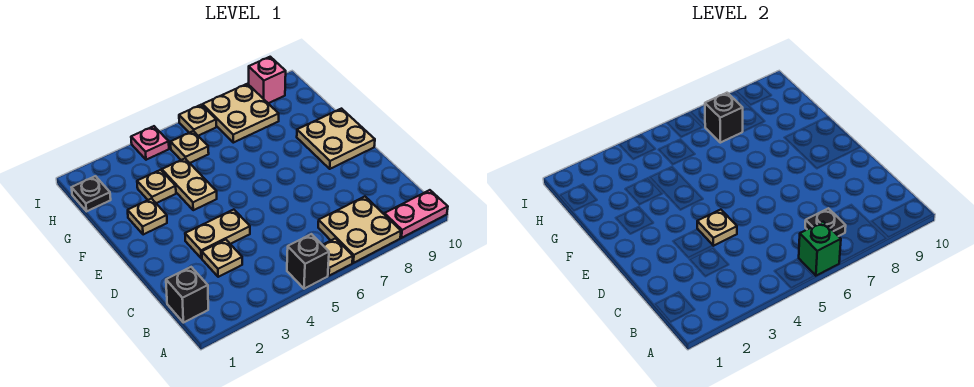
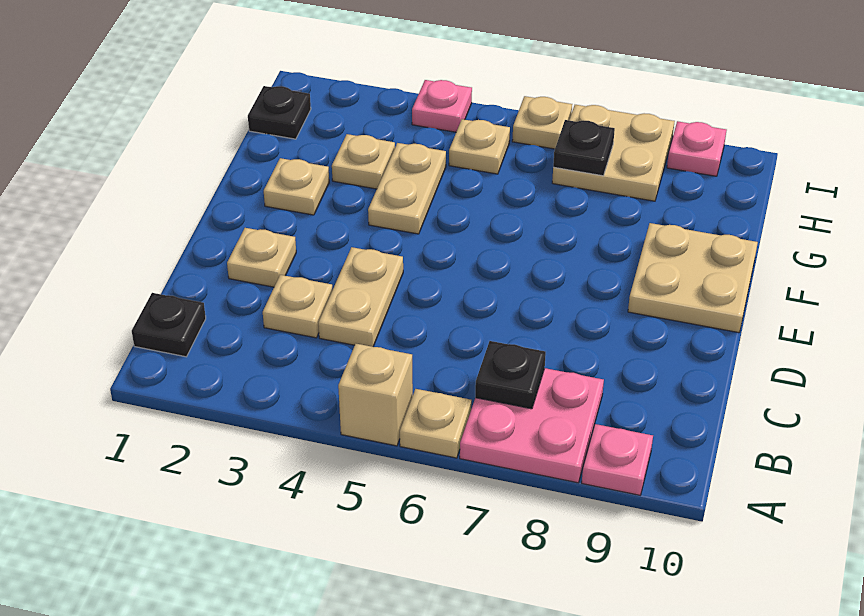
black brick A5 level 1 -> tan brick A5 level 1
green brick A6 level 2 -> none
tan plate A7:B8 level 1 -> pink plate A7:B8 level 1
pink plate A9:A10 level 1 -> pink plate A9 level 1
black brick B1 level 1 -> black plate B1 level 1
tan plate D3:D4 level 1 -> tan plate C4:D4 level 1
tan plate D4 level 2 -> tan plate D2 level 1
black brick H7 level 2 -> black plate H7 level 2
pink brick I9 level 1 -> pink plate I9 level 1

